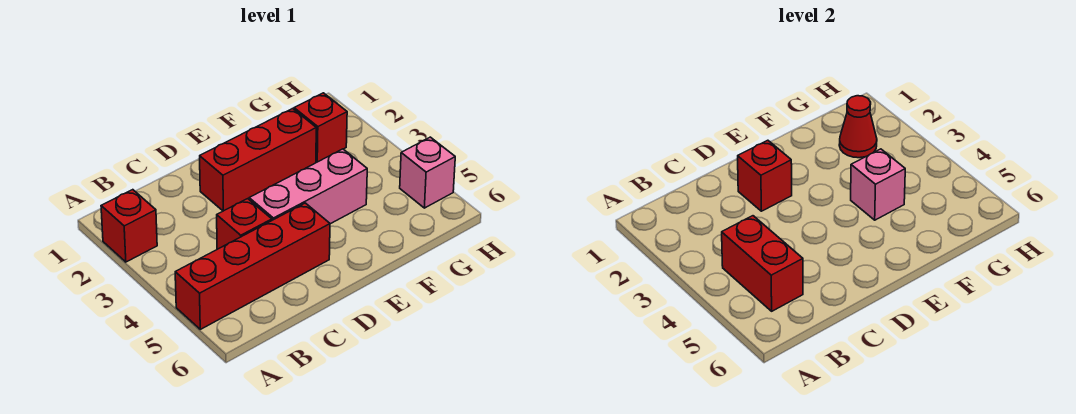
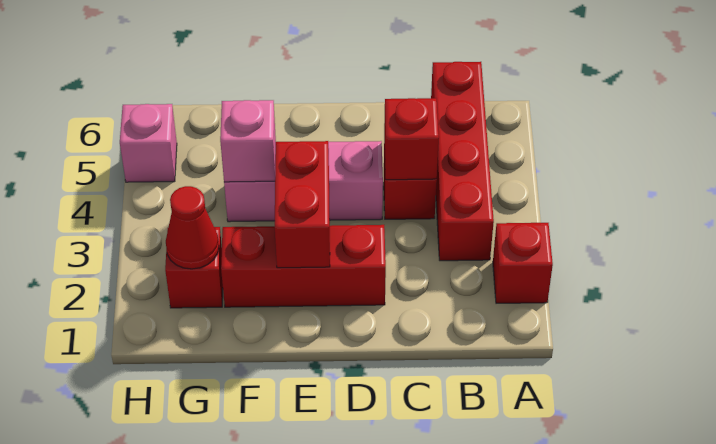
red brick A5:D5 level 1 -> red brick B3:B6 level 1
red brick B4:B5 level 2 -> red brick E2:E3 level 2
red brick D2 level 2 -> red brick C4 level 2

